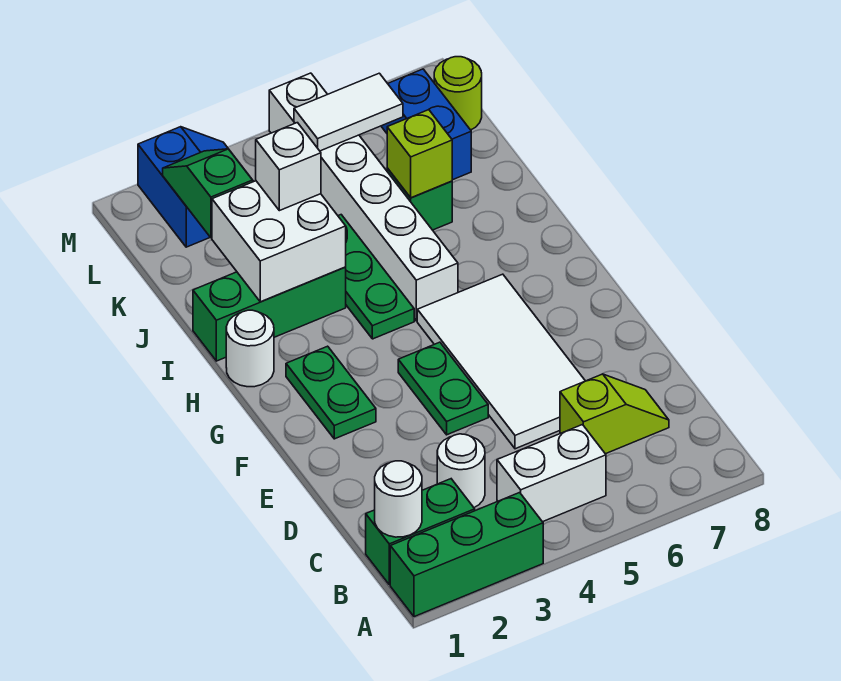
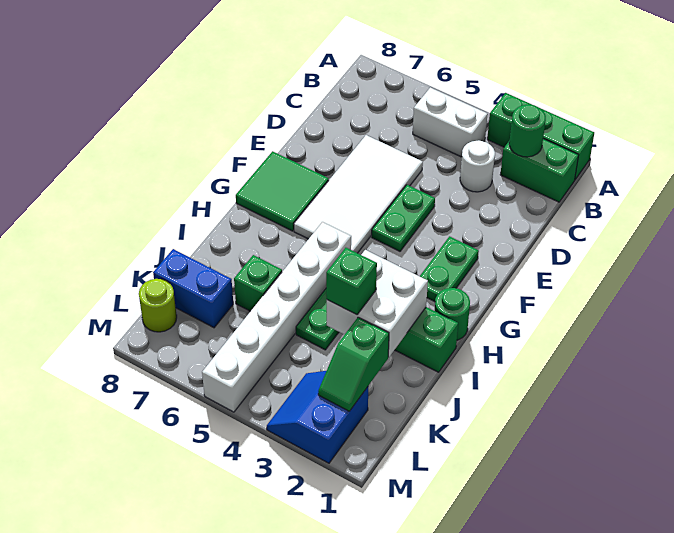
white round brick B1 level 2 -> none
none -> green round brick B2 level 2
lime slope C6:C7 level 1 top 6 -> none
none -> green tile F7:G8 level 1
white round brick H1 level 1 -> green round brick H1 level 1
white brick J3 level 3 -> green brick J3 level 3
lime brick J6 level 2 -> none
blue brick K7:L7 level 1 -> blue brick K7:K8 level 1
white tile L5:L6 level 2 -> none

